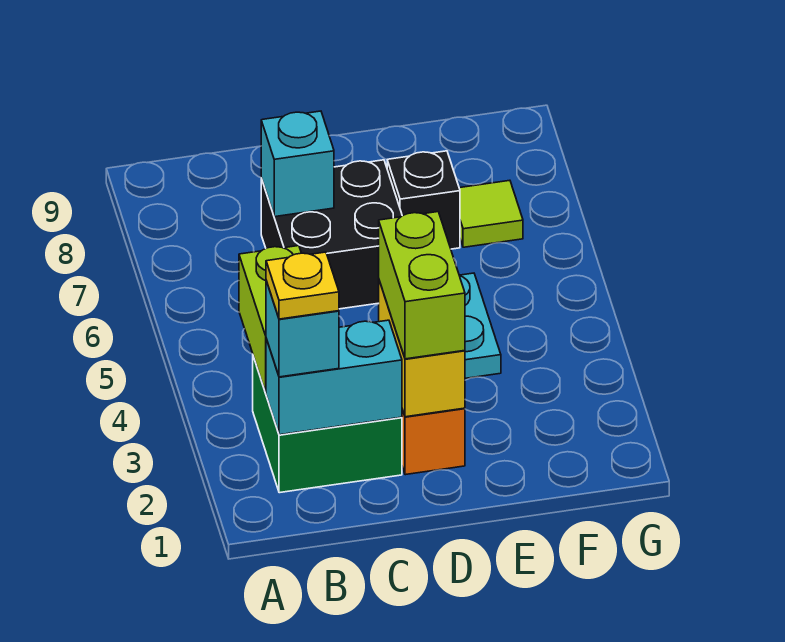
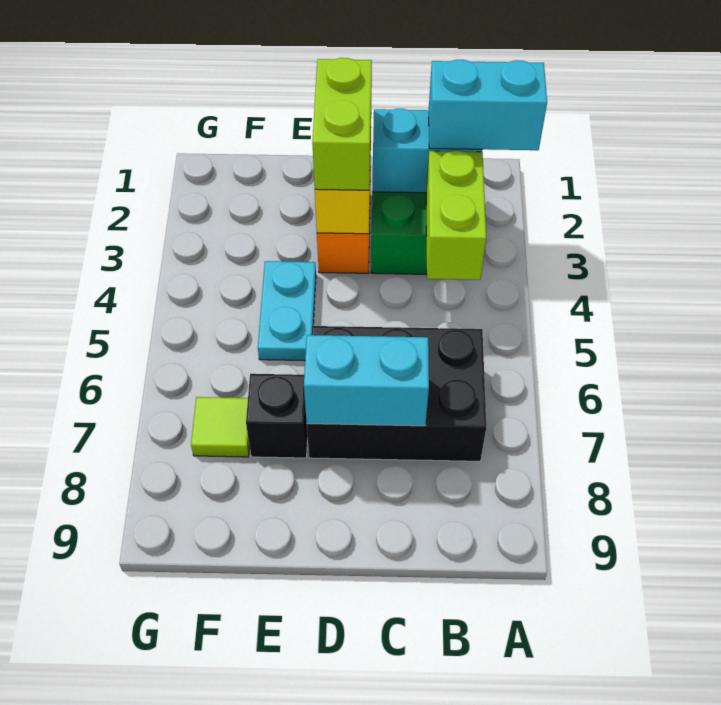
cyan brick B2 level 3 -> cyan brick A2:B2 level 3
yellow plate B2 level 4 -> none
black brick C6:D7 level 1 -> black brick B6:D7 level 1
cyan brick C7 level 2 -> cyan brick C7:D7 level 2

